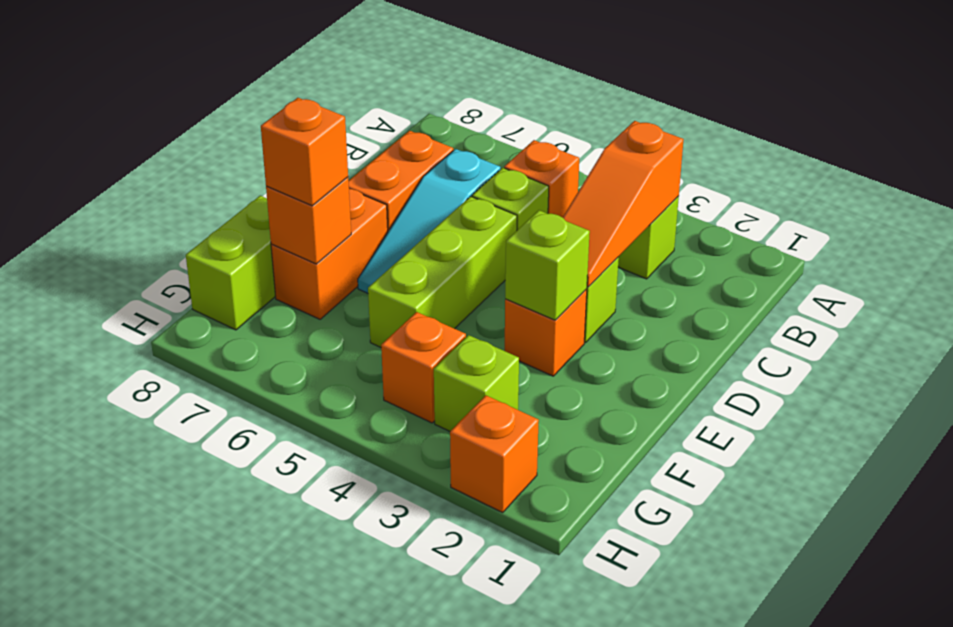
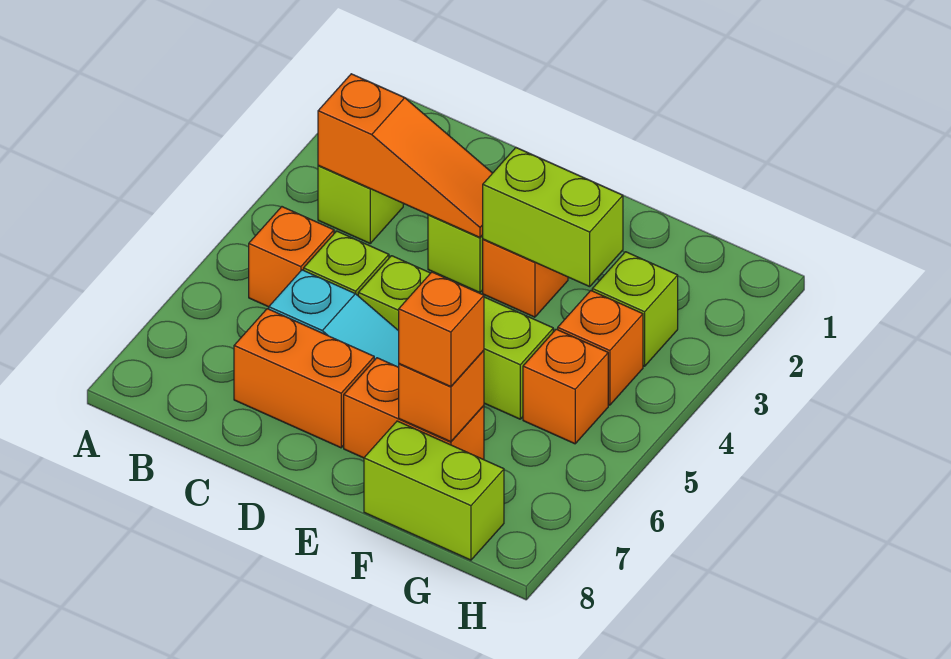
lime brick E3 level 2 -> lime brick E3:F3 level 2
orange brick H2 level 1 -> orange brick G5 level 1

